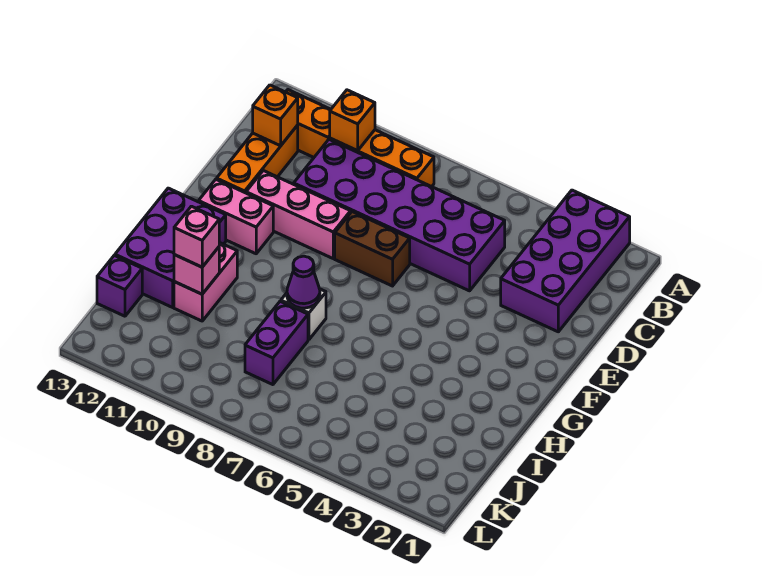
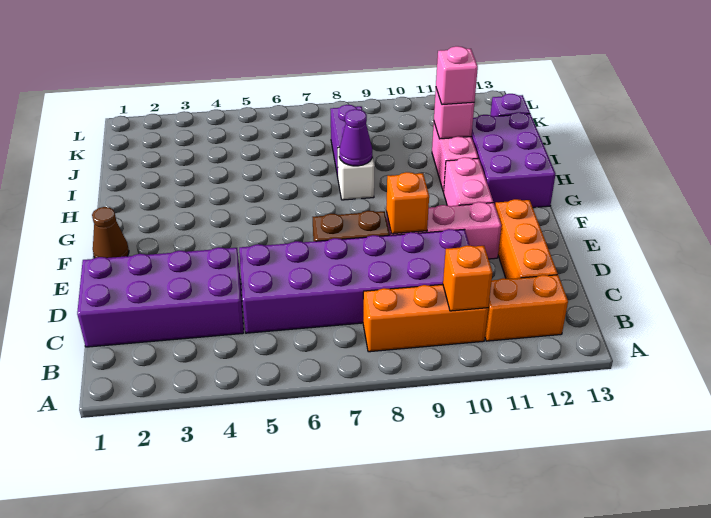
purple brick A2:D3 level 1 -> purple brick C1:D4 level 1
orange brick C12 level 2 -> orange brick E9 level 2
none -> brown cone F1 level 1
pink brick F11:F12 level 1 -> pink brick F11:G11 level 1

